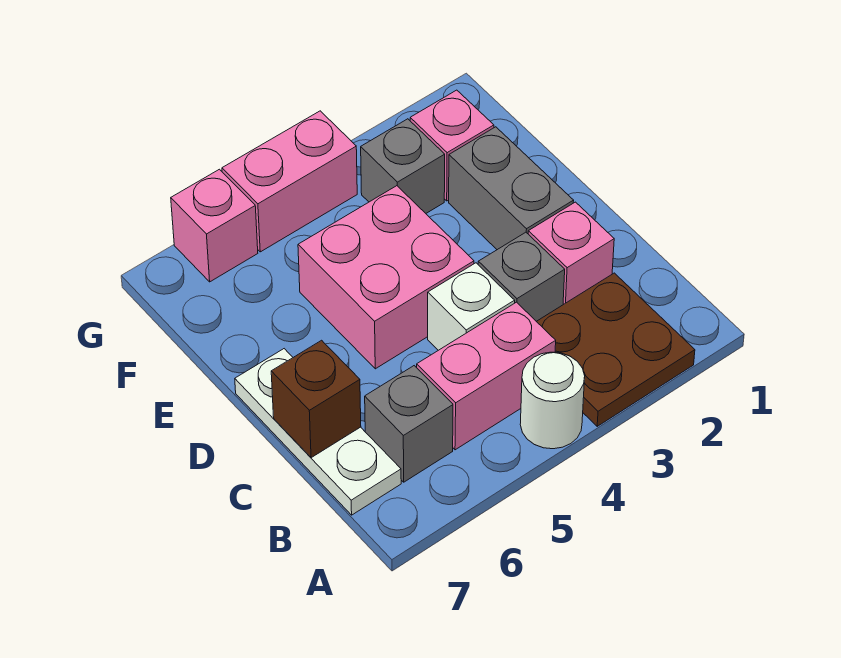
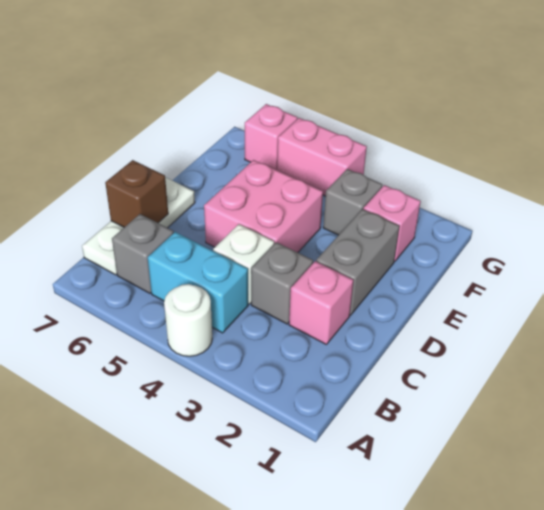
brown plate A2:B3 level 1 -> none
pink brick B4:B5 level 1 -> cyan brick B4:B5 level 1

